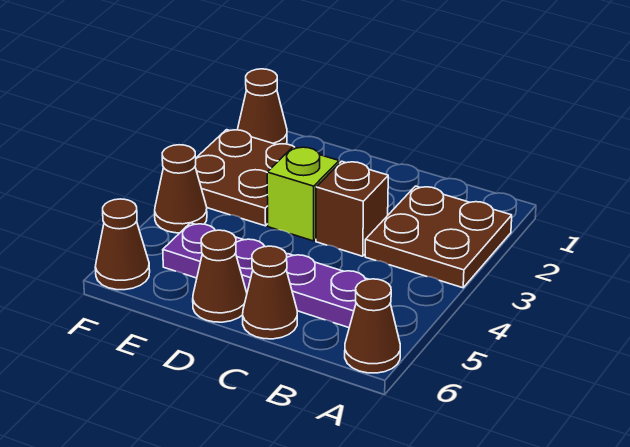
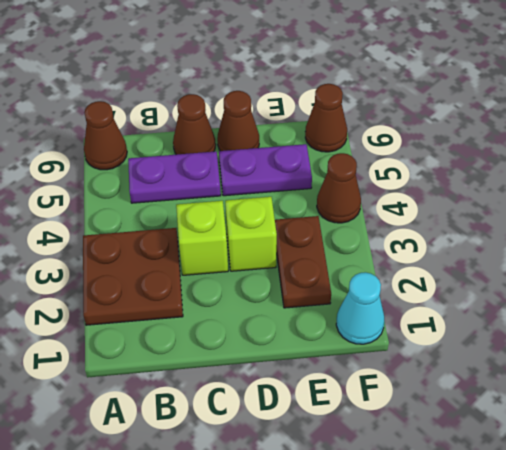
brown brick C3 level 1 -> lime brick C3 level 1
brown plate E2:F3 level 1 -> brown plate E2:E3 level 1
brown cone F1 level 1 -> cyan cone F1 level 1

